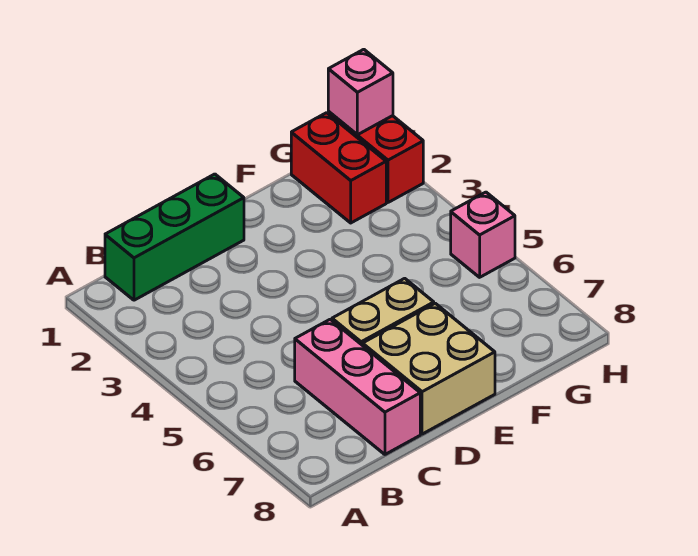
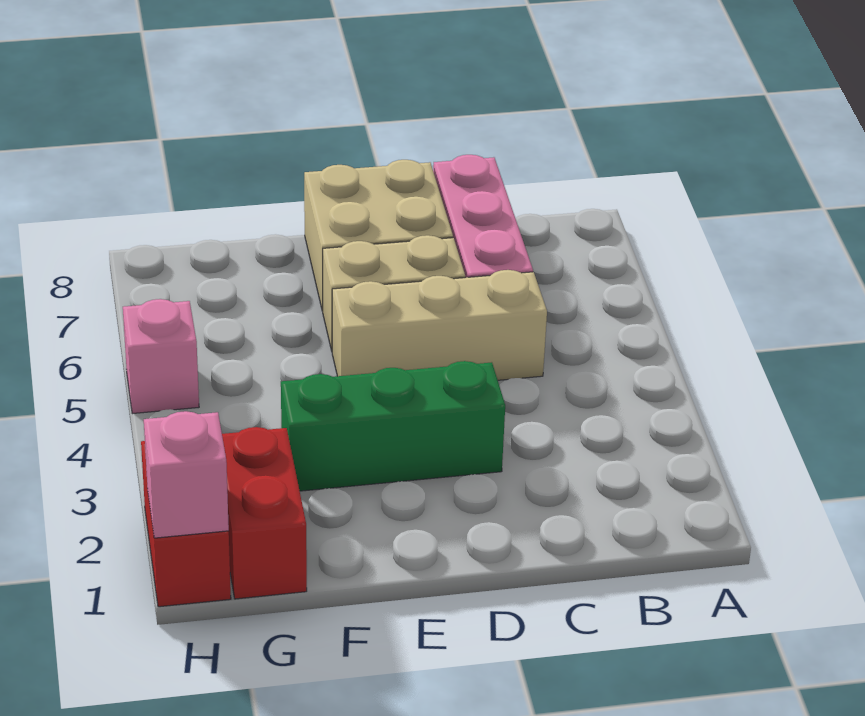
green brick B1:D1 level 1 -> green brick D3:F3 level 1
none -> tan brick C5:E5 level 1

